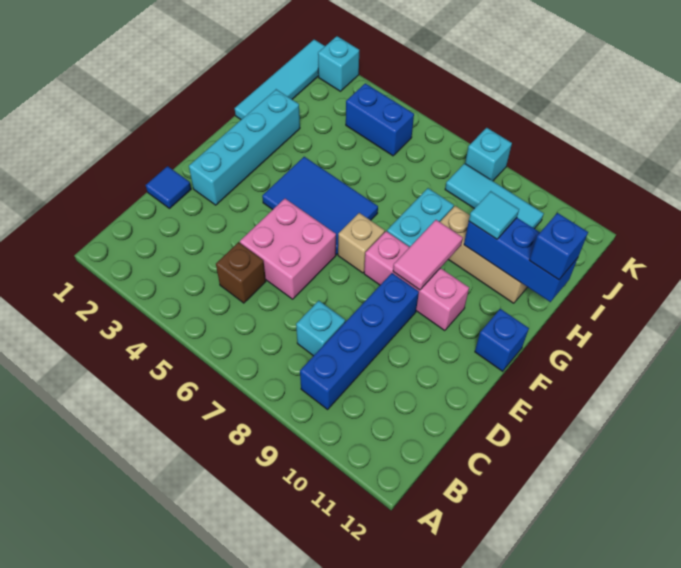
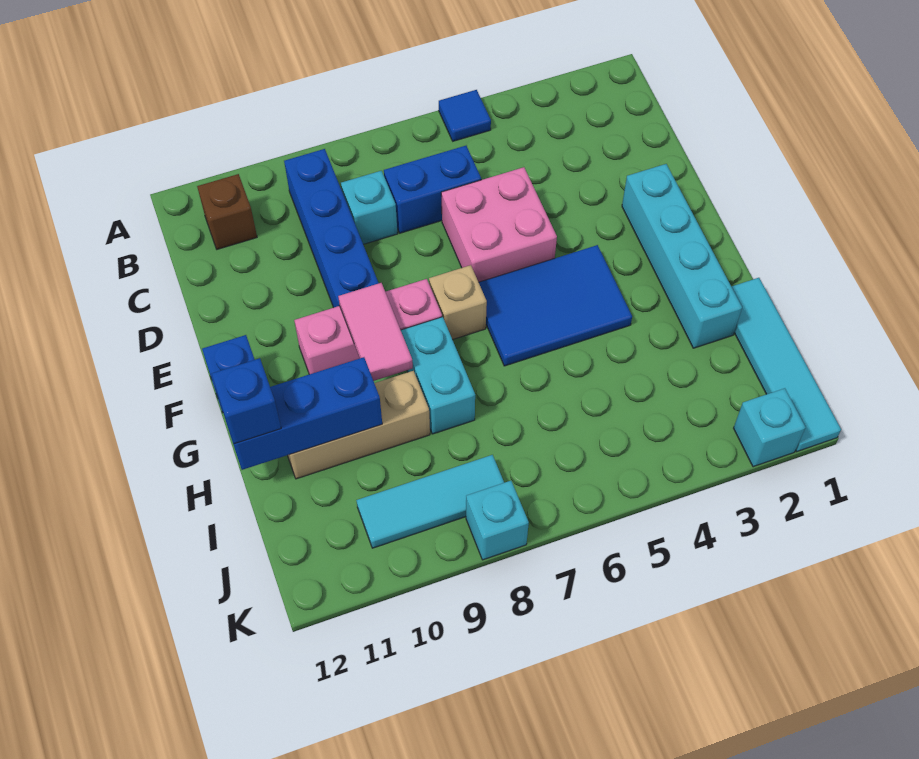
brown brick C5 level 1 -> brown brick B11 level 1
blue tile D1 level 1 -> blue tile A5 level 1
cyan tile H10 level 3 -> none
blue brick J4:J5 level 1 -> blue brick C6:C7 level 1

